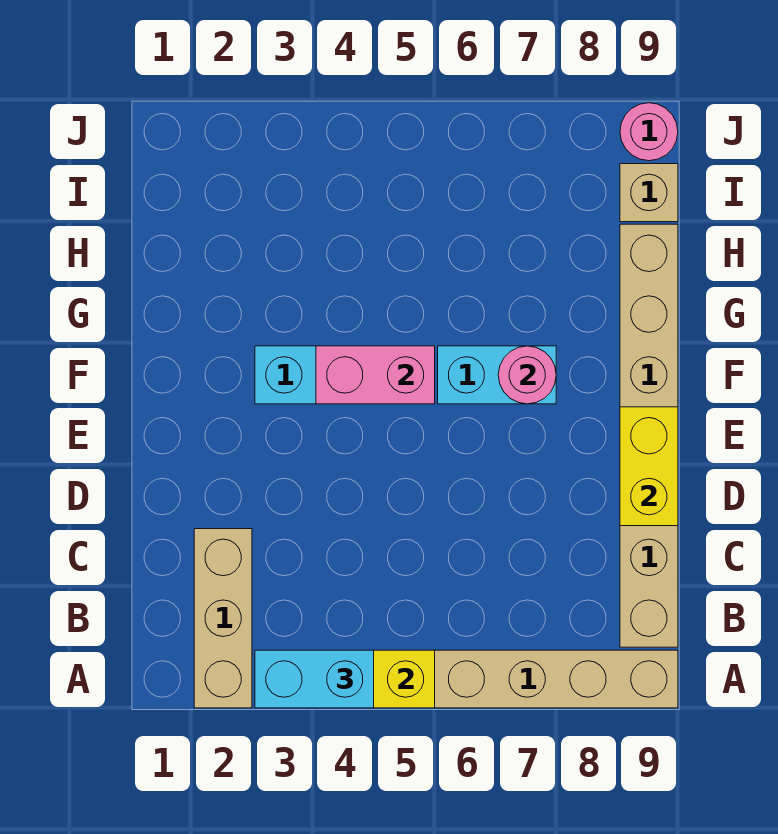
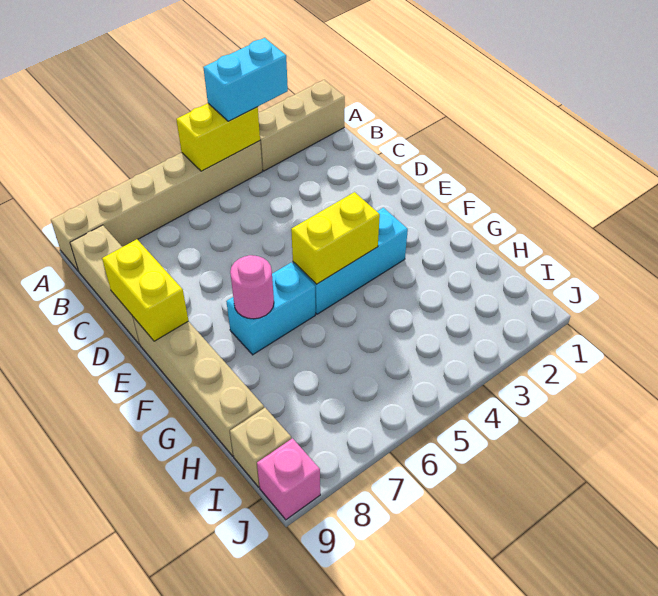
tan brick A2:C2 level 1 -> tan brick A1:A3 level 1
pink brick F4:F5 level 2 -> yellow brick F4:F5 level 2
pink round brick J9 level 1 -> pink brick J9 level 1

